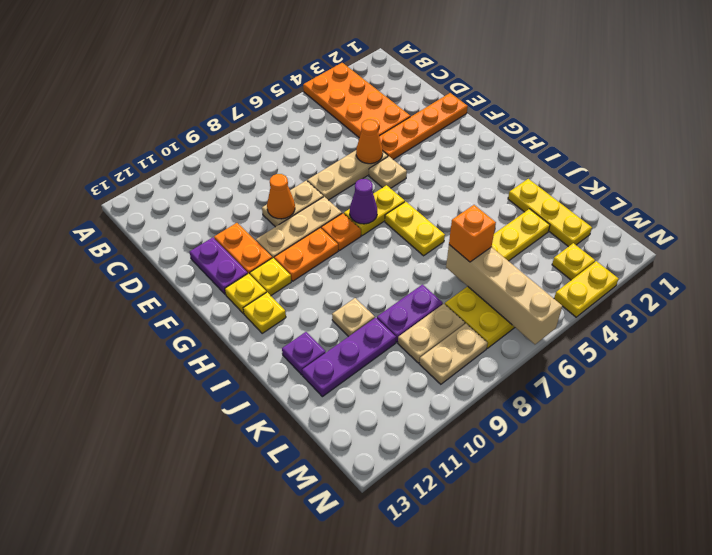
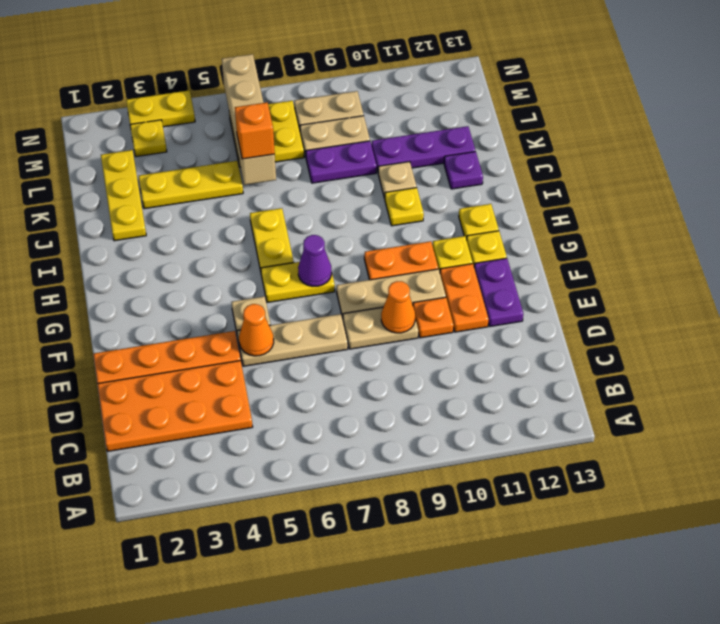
orange plate A3:D4 level 1 -> orange plate C1:D4 level 1
orange plate G8 level 1 -> orange plate E10 level 1
none -> yellow plate I10 level 1

